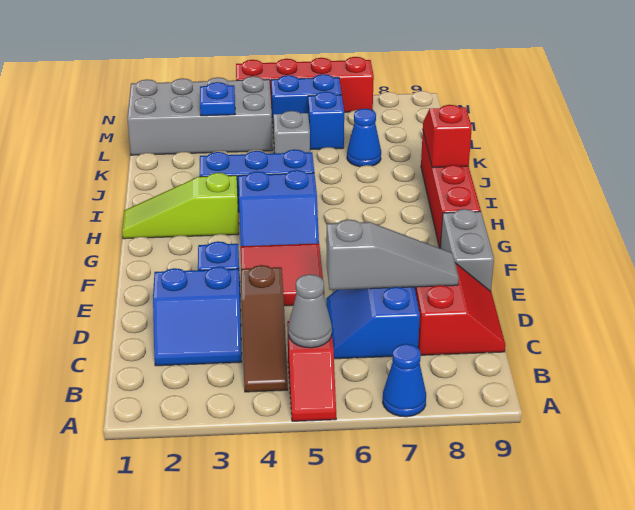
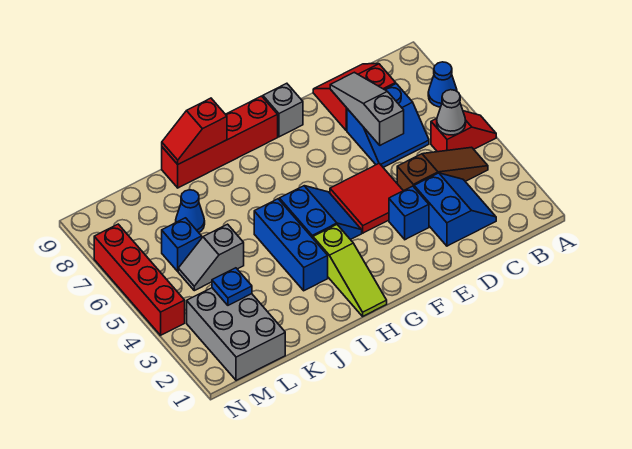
grey brick E9:F9 level 1 -> grey brick F9 level 1
grey brick L1:M4 level 1 -> grey brick L1:M3 level 1
blue brick M5:M6 level 1 -> none

